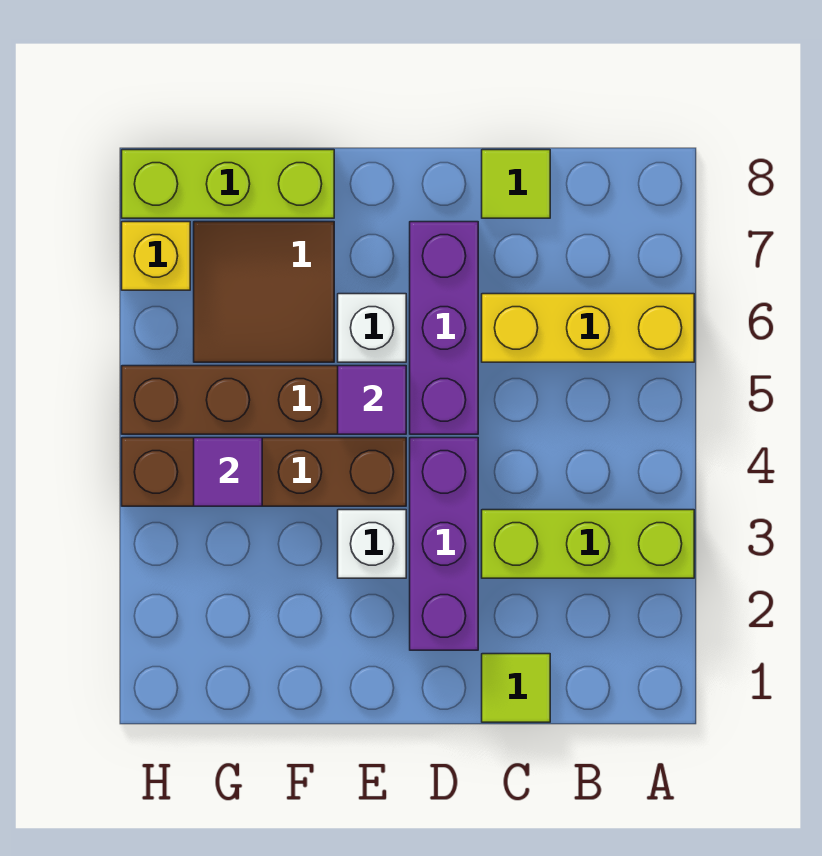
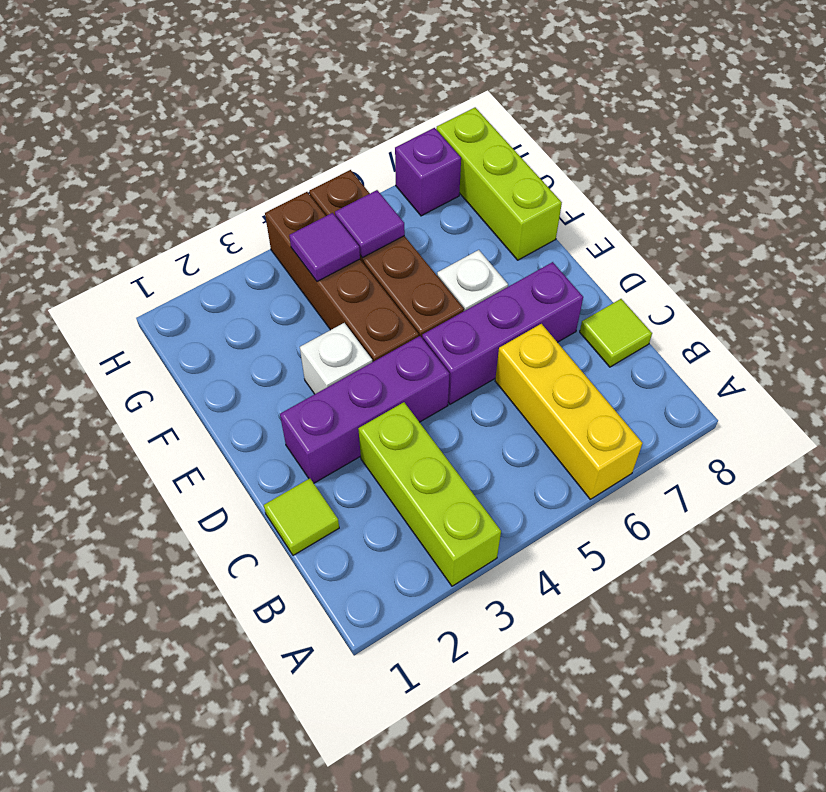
purple tile E5 level 2 -> purple tile G5 level 2
brown tile F6:G7 level 1 -> none
yellow brick H7 level 1 -> purple brick H7 level 1

